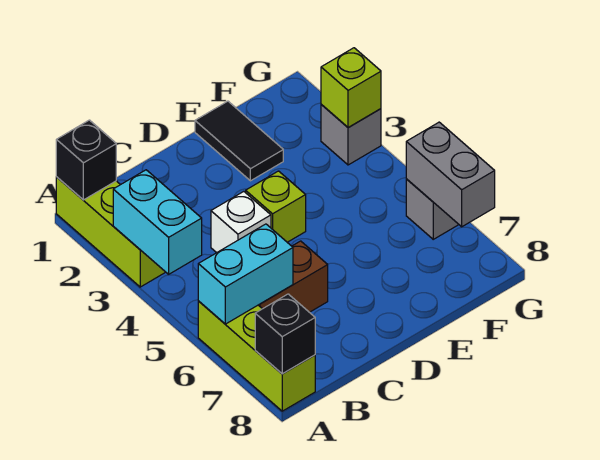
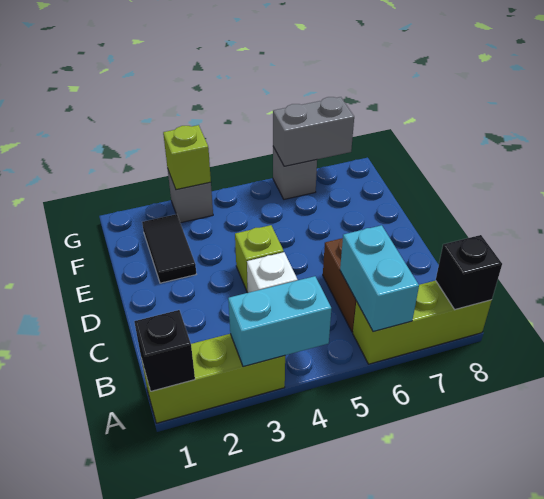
black tile E1:E2 level 1 -> black tile E2:F2 level 1

